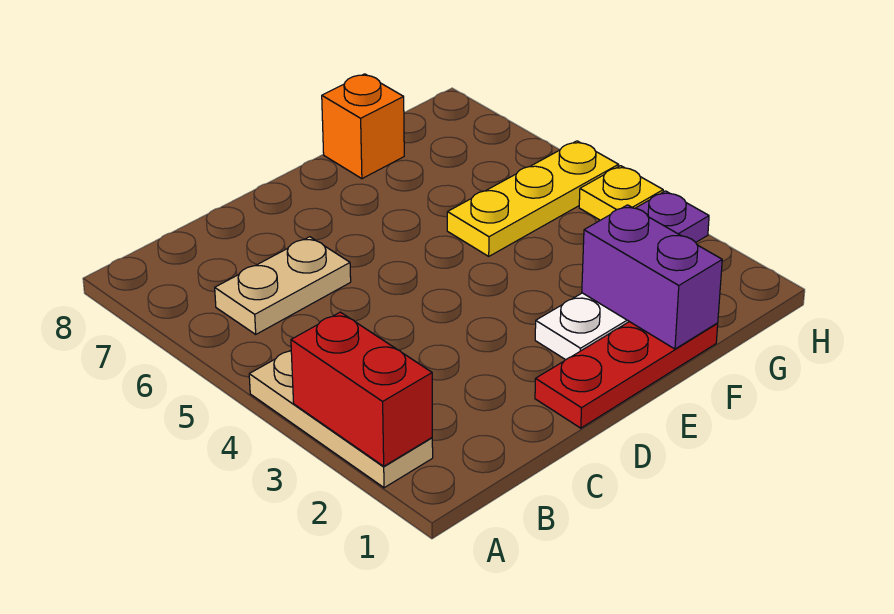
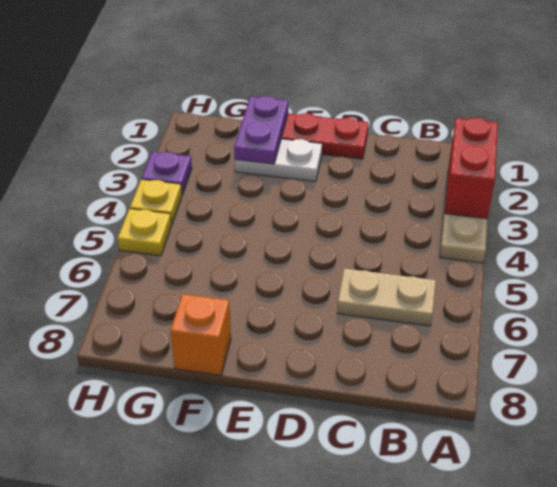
purple brick F1:F2 level 2 -> purple plate F1:F2 level 2
yellow plate F5:H5 level 1 -> yellow plate H5 level 1

